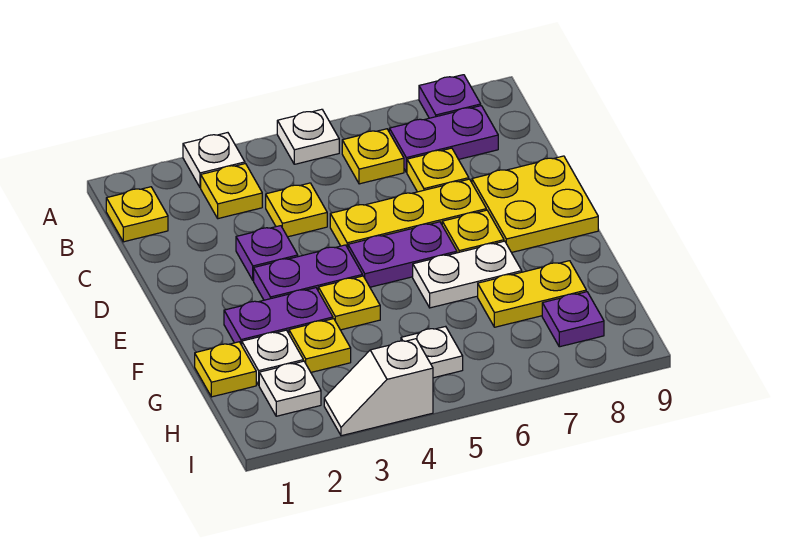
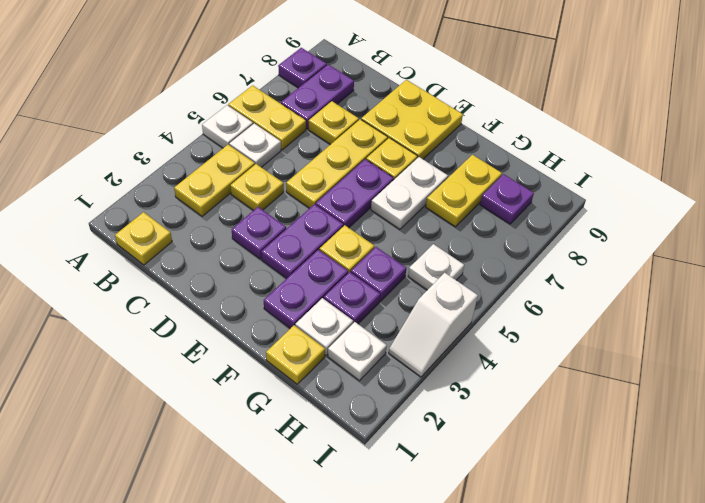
white plate A3 level 1 -> white plate B5 level 1
yellow plate B3 level 1 -> yellow plate B3:B4 level 1
yellow plate B6 level 1 -> yellow plate A6:B6 level 1
yellow plate G3 level 1 -> purple plate G3 level 1
none -> purple plate G4 level 1

